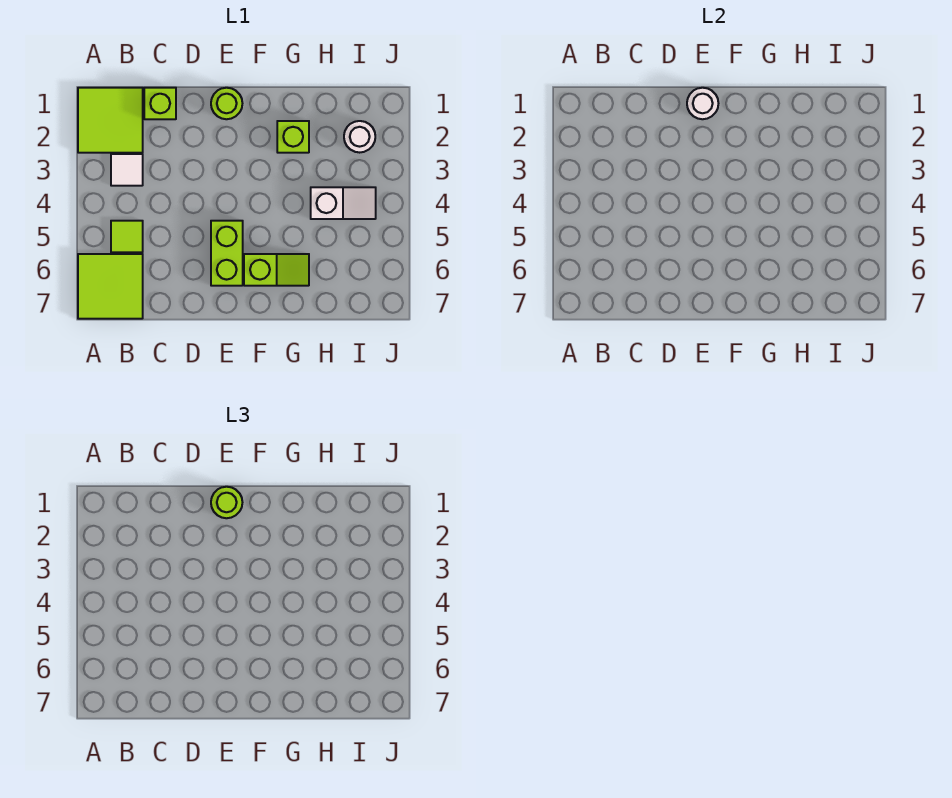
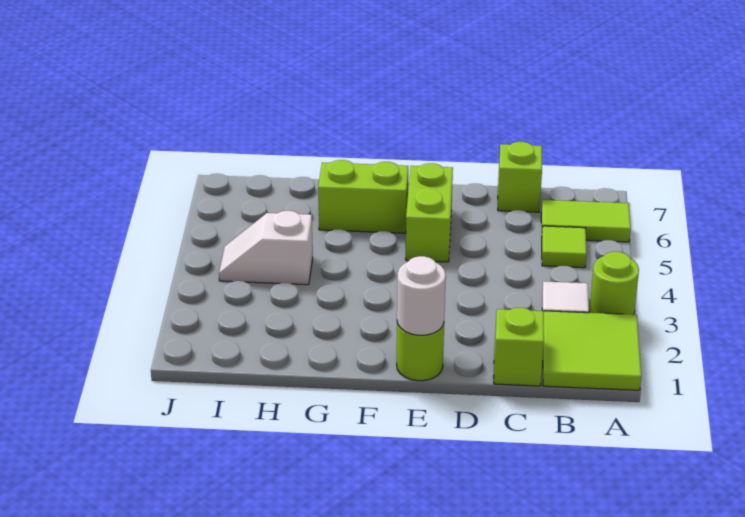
lime tile A6:B7 level 1 -> lime tile A6:B6 level 1
lime round brick E1 level 3 -> lime round brick A3 level 1
lime slope F6:G6 level 1 top F -> lime brick F6:G6 level 1
lime brick G2 level 1 -> lime brick C7 level 1
white round brick I2 level 1 -> none

